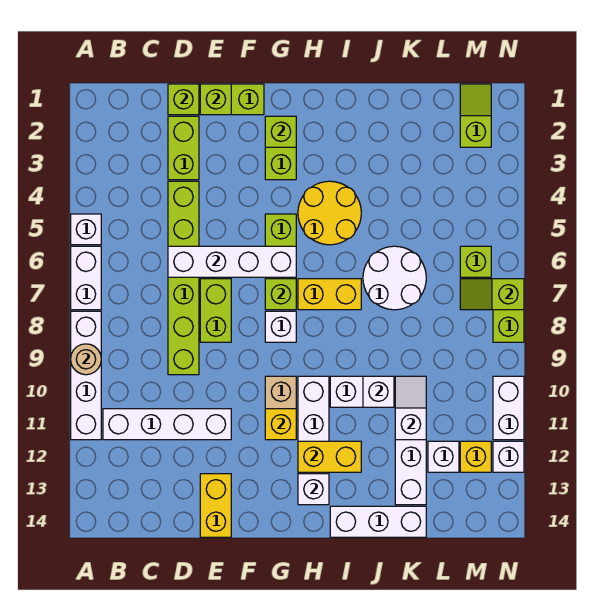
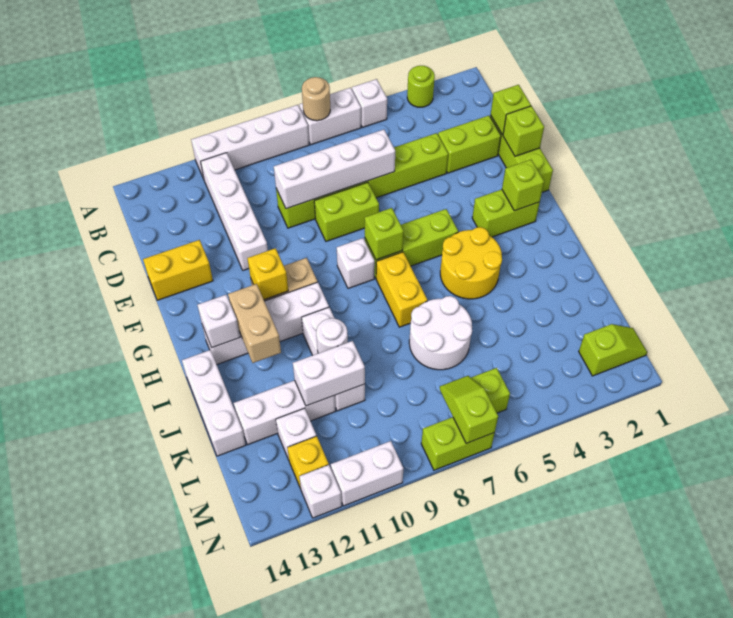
none -> lime round brick A3 level 1
tan round brick A9 level 2 -> tan round brick A7 level 2
white brick D6:G6 level 2 -> white brick D6:D9 level 2
yellow brick H12:I12 level 2 -> tan brick H12:I12 level 2
white brick J10 level 2 -> white round brick J10 level 2
white slope K10:K11 level 2 top 11 -> white brick K10:K11 level 2

